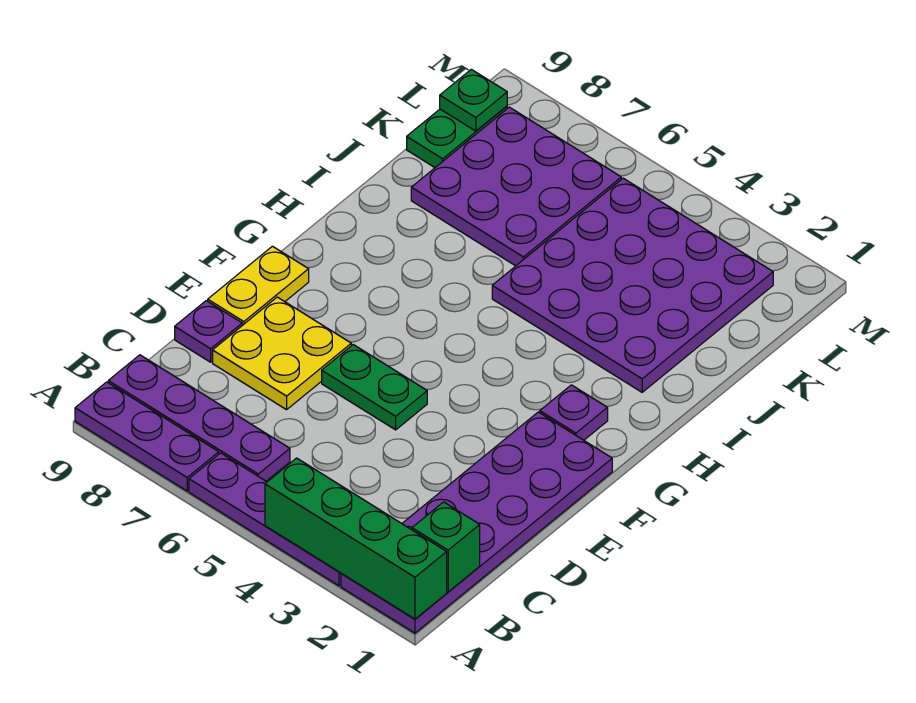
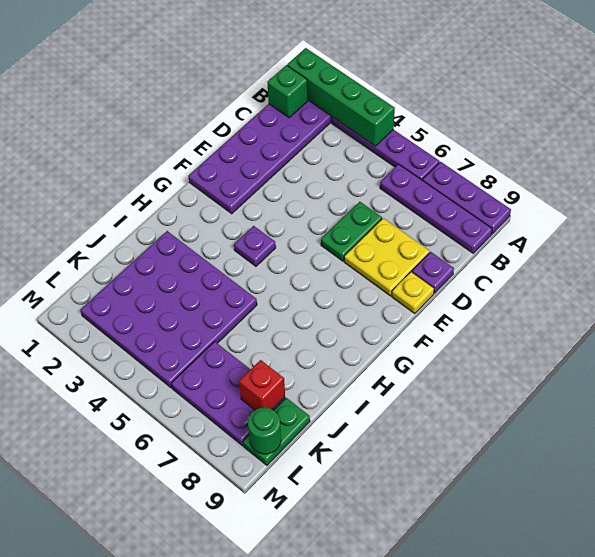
green plate E5:E6 level 1 -> green plate D6:E6 level 1
yellow plate E9:F9 level 1 -> yellow plate E9 level 1
purple plate G2 level 1 -> purple plate G4 level 1
purple plate J6:L8 level 1 -> purple plate K6:L8 level 1
none -> red brick K8 level 2
green plate L9 level 2 -> green round brick L9 level 2

